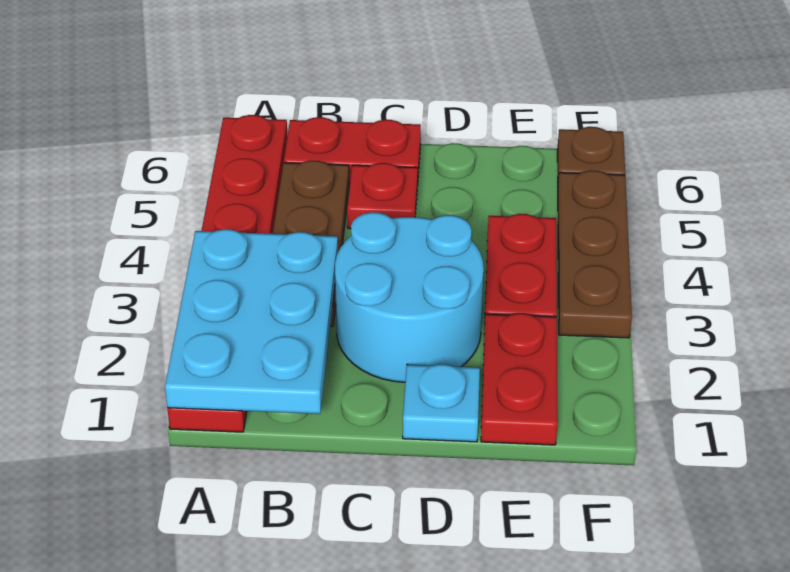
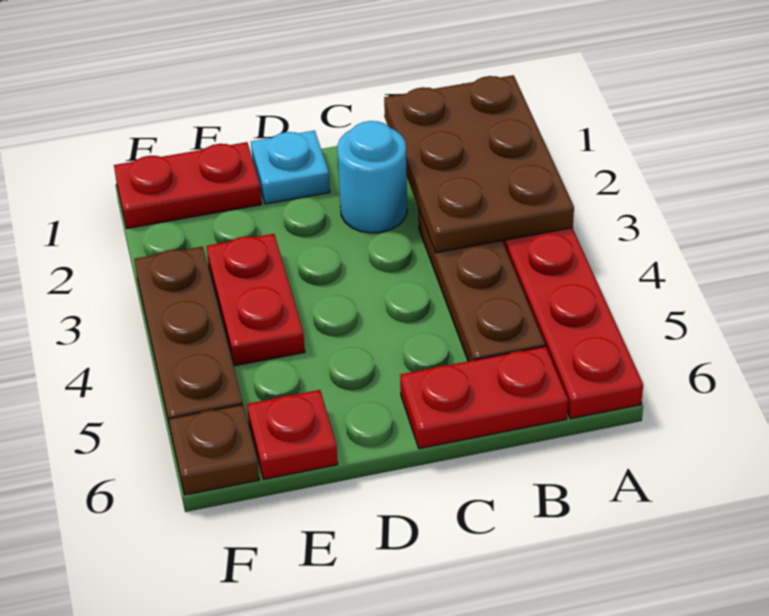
cyan plate A1:B3 level 2 -> brown plate A1:B3 level 2
cyan round brick C2:D3 level 1 -> cyan round brick C2 level 1
red plate C5 level 1 -> red plate E6 level 1
red plate E1:E2 level 1 -> red plate E1:F1 level 1

